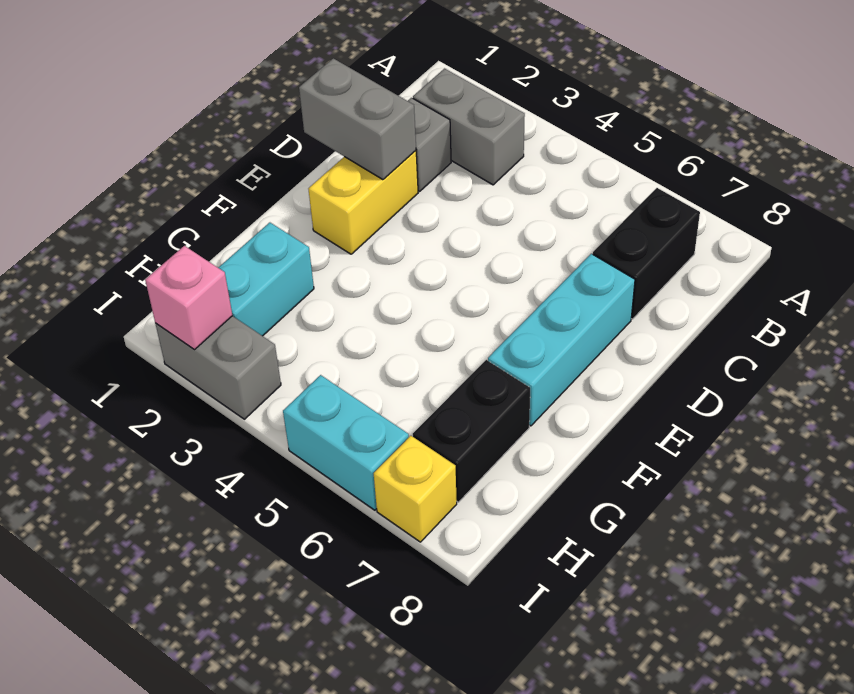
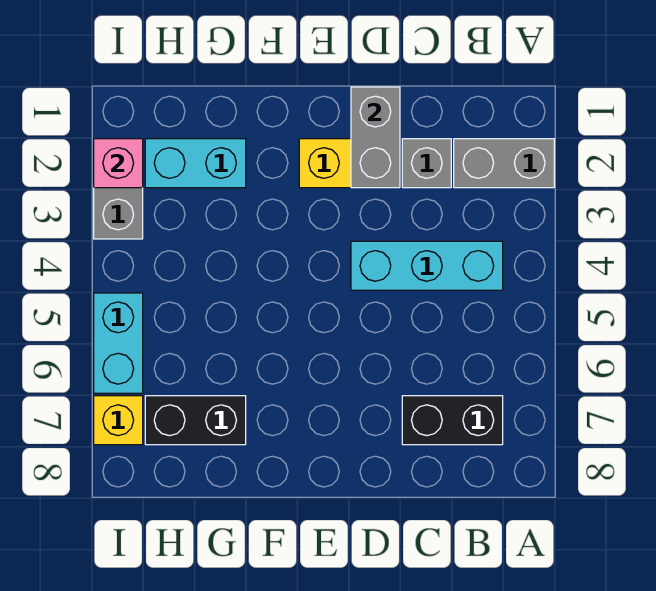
grey brick B2:B3 level 1 -> grey brick A2:B2 level 1
cyan brick D7:F7 level 1 -> cyan brick B4:D4 level 1

